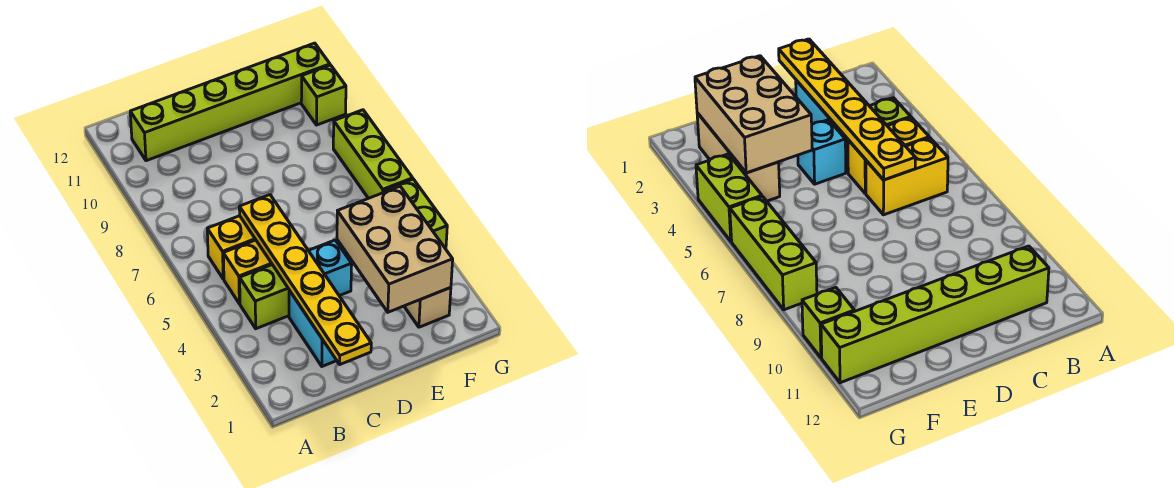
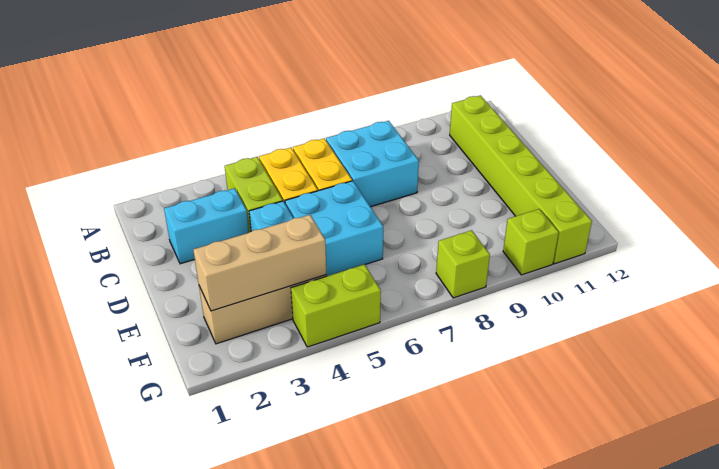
none -> cyan brick B7:C8 level 1
yellow plate C1:C6 level 2 -> none
none -> cyan brick D5:E6 level 1
tan brick E2:F4 level 2 -> tan brick F2:F4 level 2
lime brick G6:G8 level 1 -> lime brick G8 level 1

